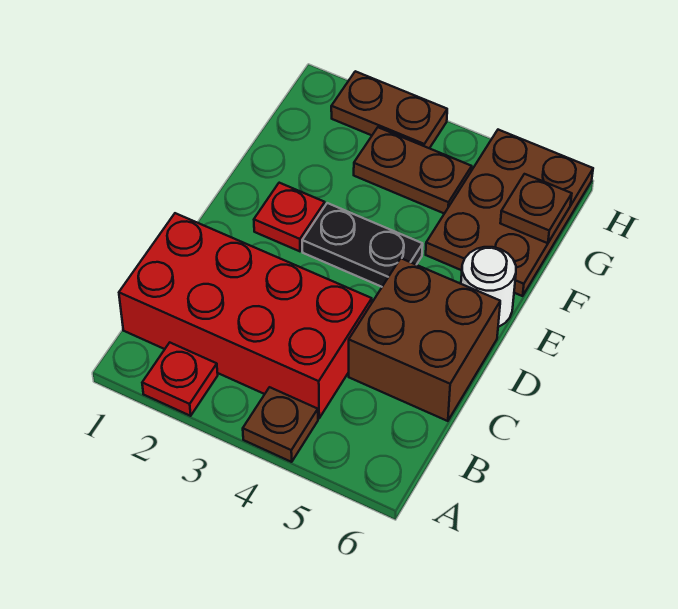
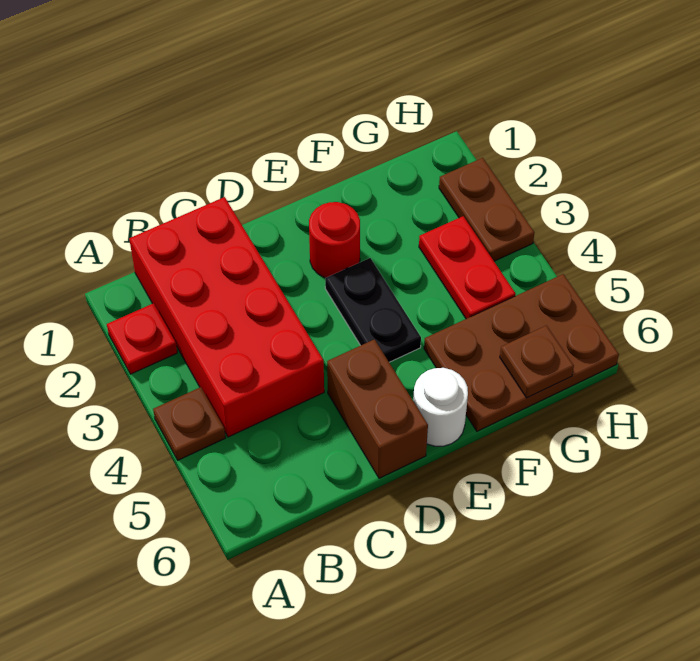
brown brick C5:D6 level 1 -> brown brick D5:D6 level 1
red plate E2 level 1 -> red round brick E2 level 1
brown plate G3:G4 level 1 -> red plate G3:G4 level 1

